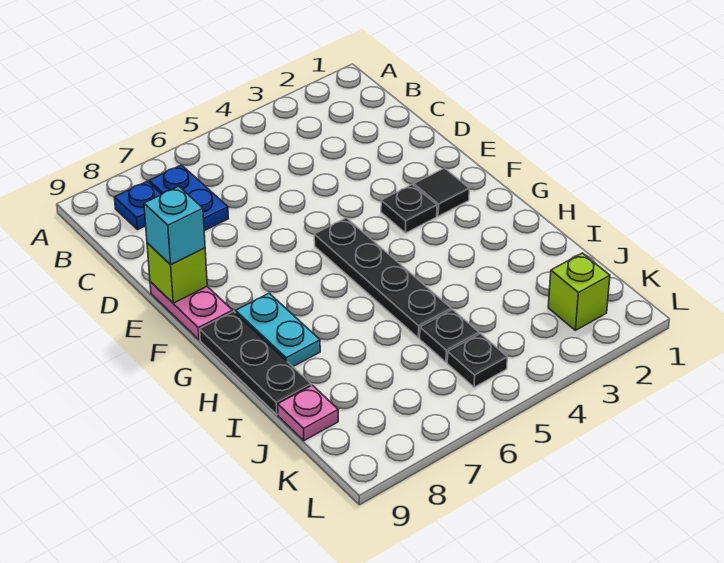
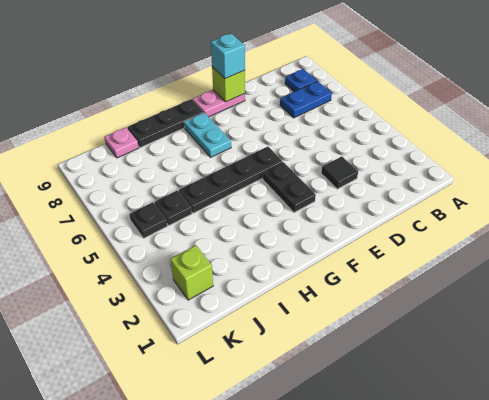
black tile F2 level 1 -> black tile D3 level 1
black plate F3 level 1 -> black plate F3:F4 level 1
cyan plate G8:H8 level 1 -> cyan plate G7:G8 level 1

